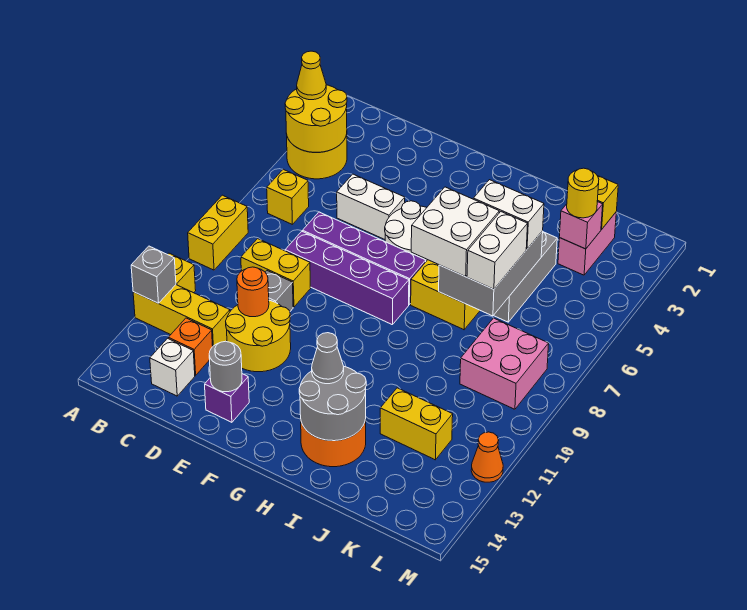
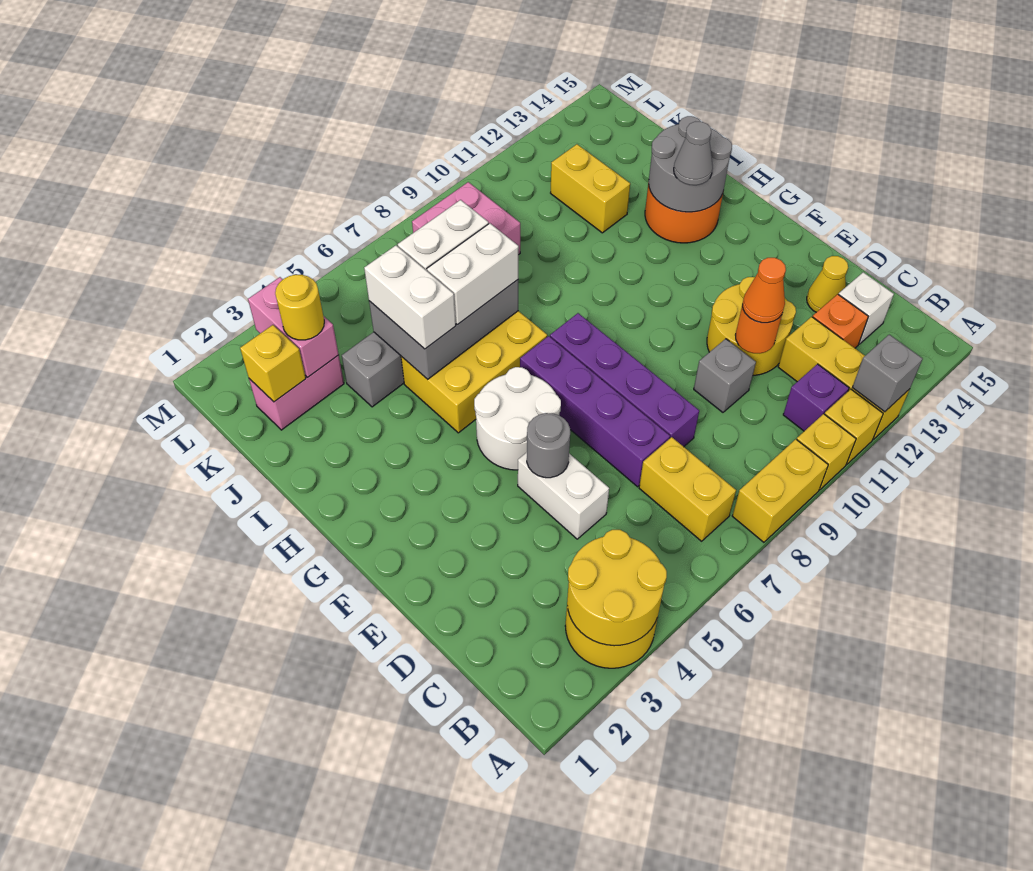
yellow cone A3 level 3 -> yellow cone D14 level 1
yellow brick B6 level 1 -> yellow brick A10 level 1
yellow brick C9:D9 level 1 -> yellow brick B7:C7 level 1
purple brick E14 level 1 -> purple brick B11 level 1
grey round brick E14 level 2 -> grey round brick E5 level 2
white brick H6:I7 level 3 -> white brick I6:I7 level 3
pink brick K3 level 2 -> pink brick K3:L3 level 2
orange cone M12 level 1 -> orange cone D11 level 3

